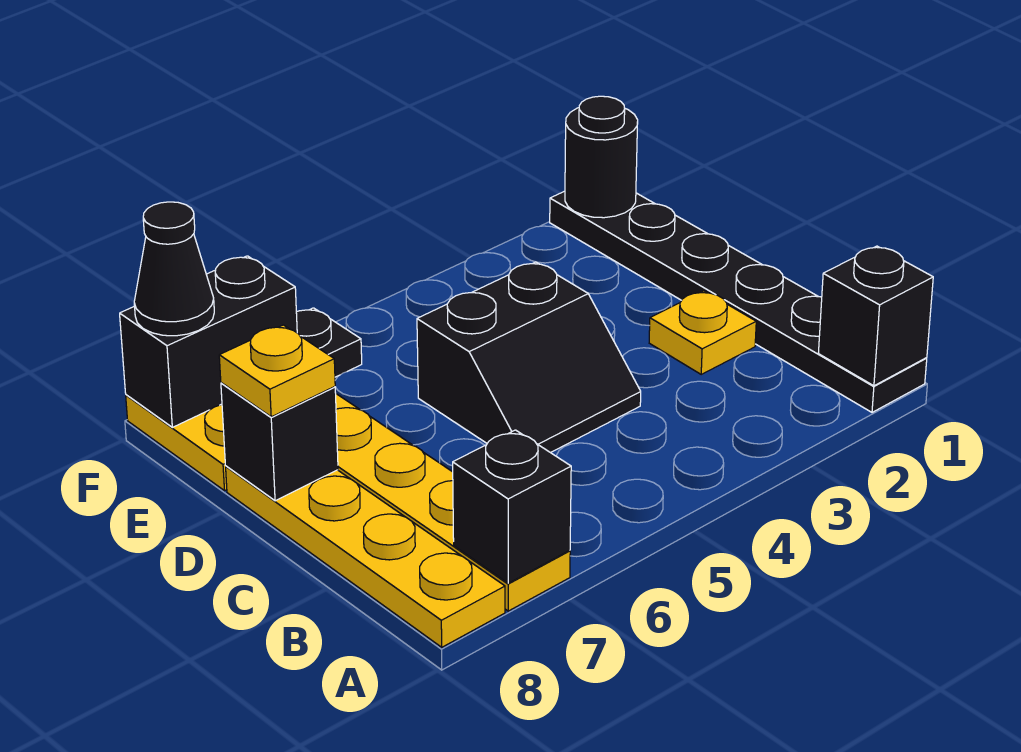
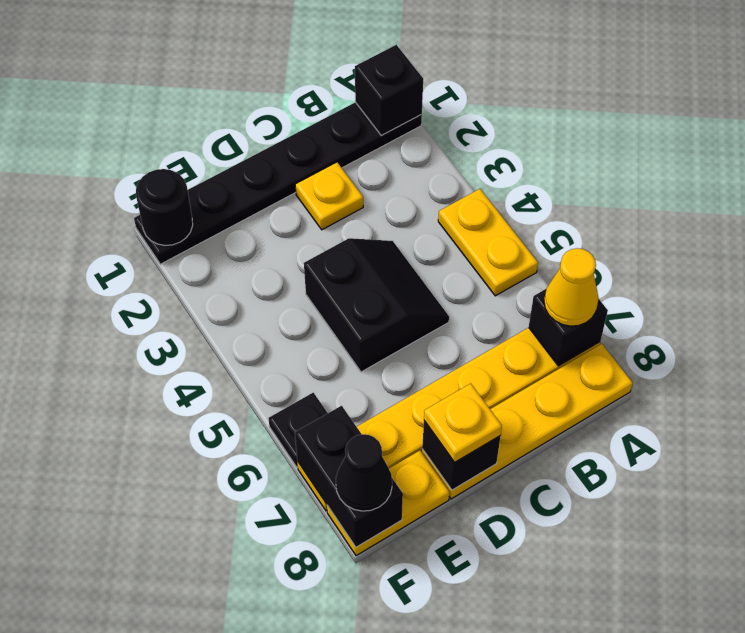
none -> yellow plate A4:A5 level 1
none -> yellow cone A7 level 3

